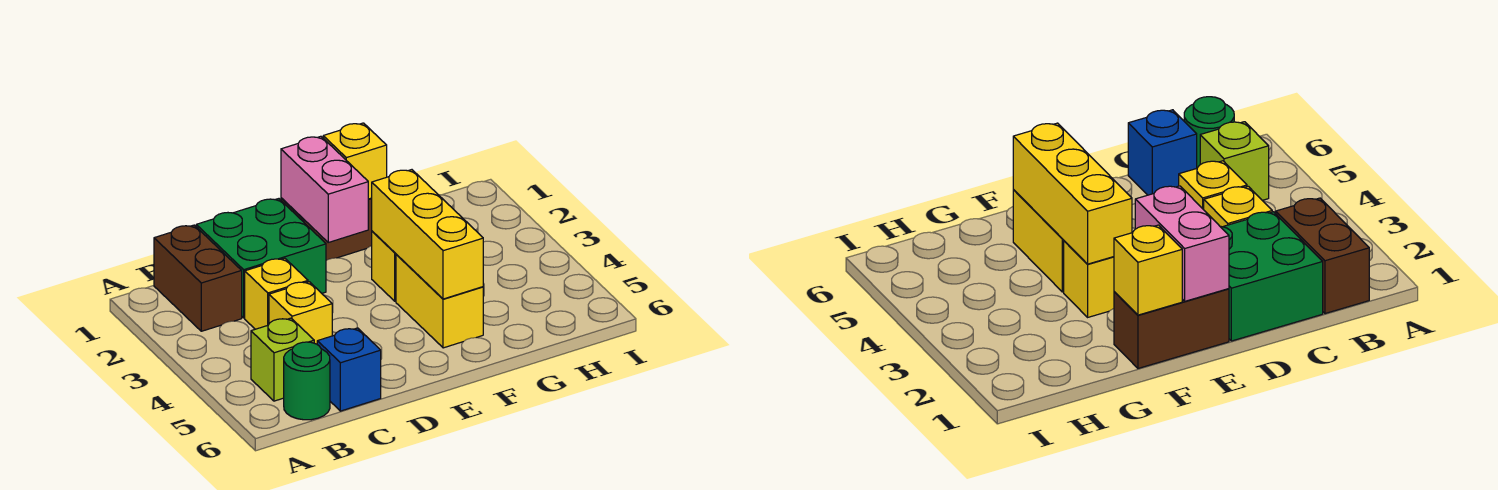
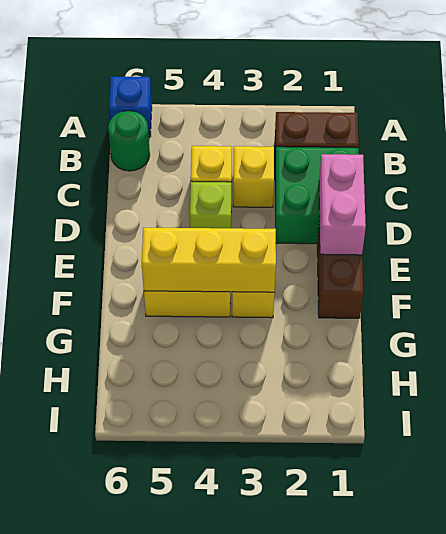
lime brick B5 level 1 -> lime brick D4 level 1
blue brick C6 level 1 -> blue brick A6 level 1
pink brick E1:E2 level 2 -> pink brick D1:E1 level 2
yellow brick F1 level 2 -> none

